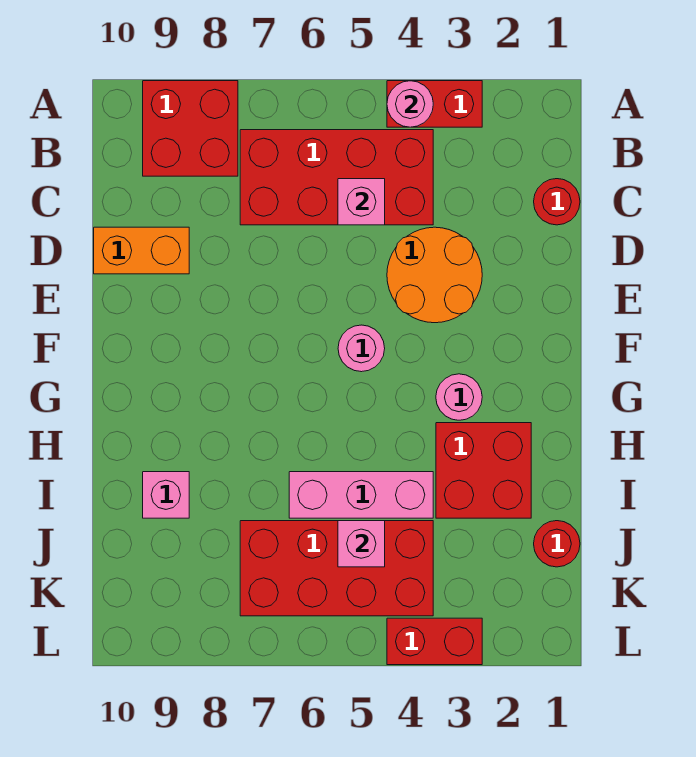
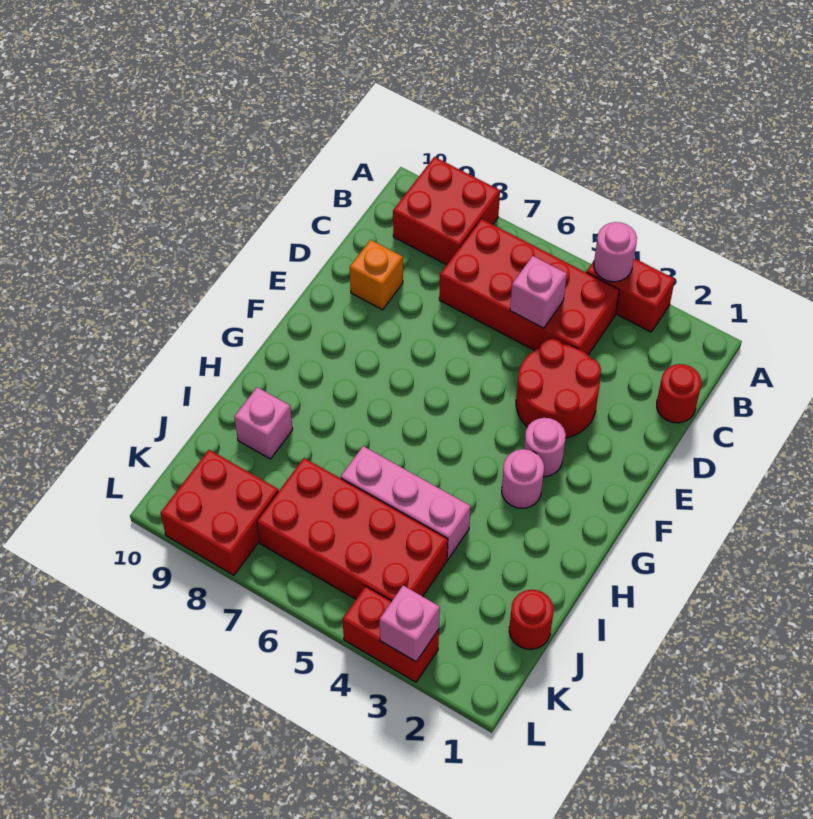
orange round brick D3:E4 level 1 -> red round brick D3:E4 level 1
orange brick D9:D10 level 1 -> orange brick D9 level 1
pink round brick F5 level 1 -> pink round brick F3 level 1
red brick H2:I3 level 1 -> red brick K8:L9 level 1
pink brick J5 level 2 -> pink brick L3 level 2

